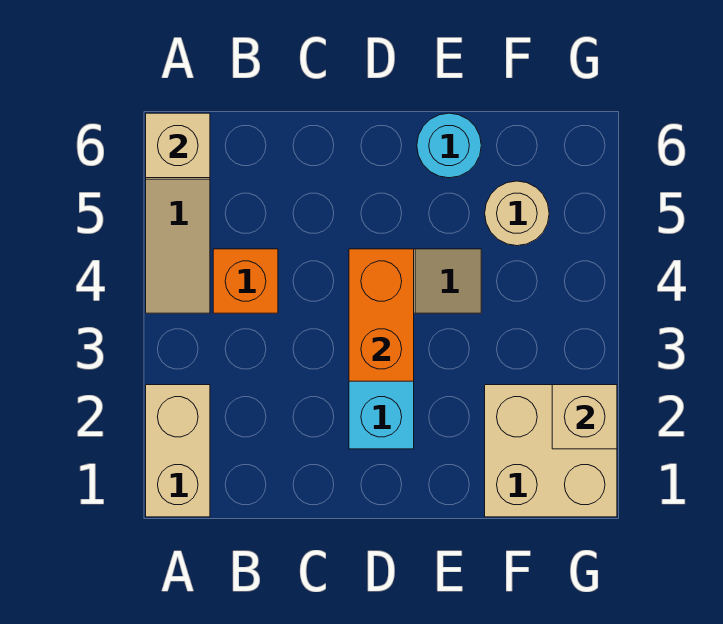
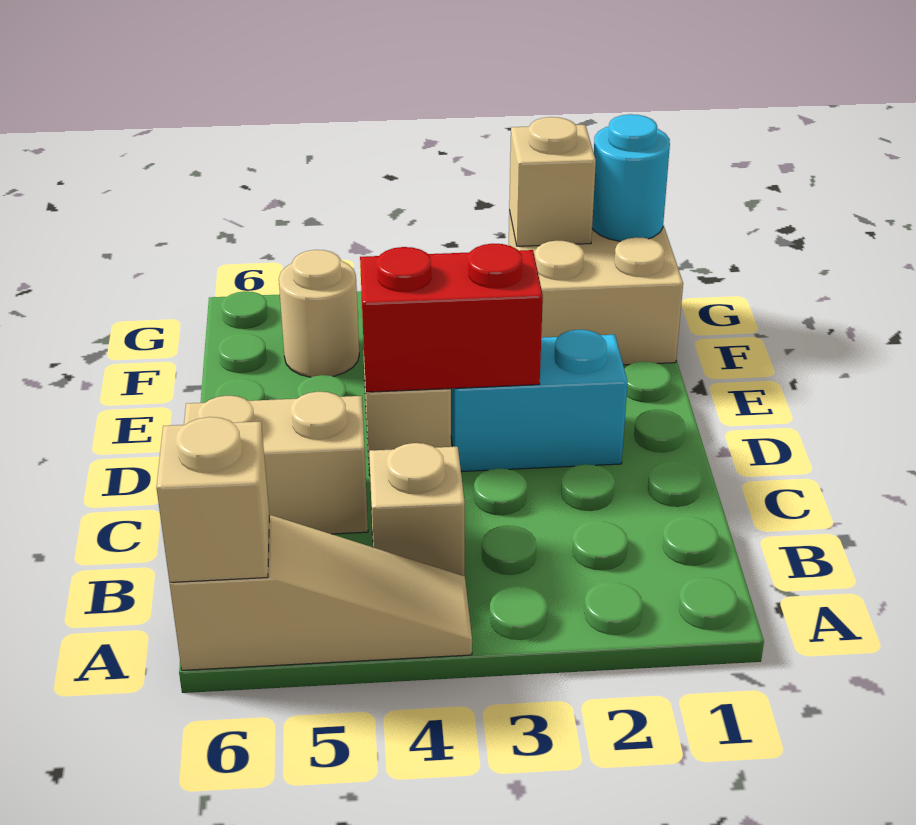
tan brick A1:A2 level 1 -> tan brick C5:C6 level 1
orange brick B4 level 1 -> tan brick B4 level 1
orange brick D3:D4 level 2 -> red brick D3:D4 level 2
cyan round brick E6 level 1 -> cyan round brick G1 level 2

